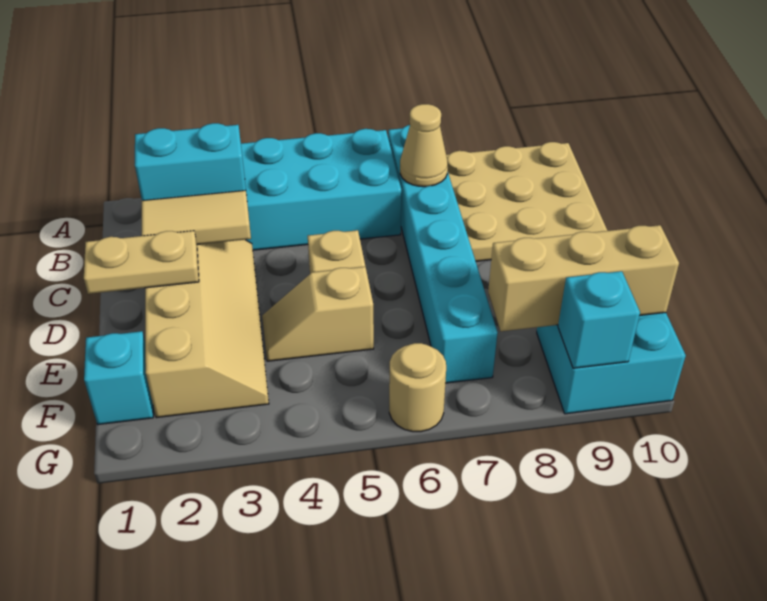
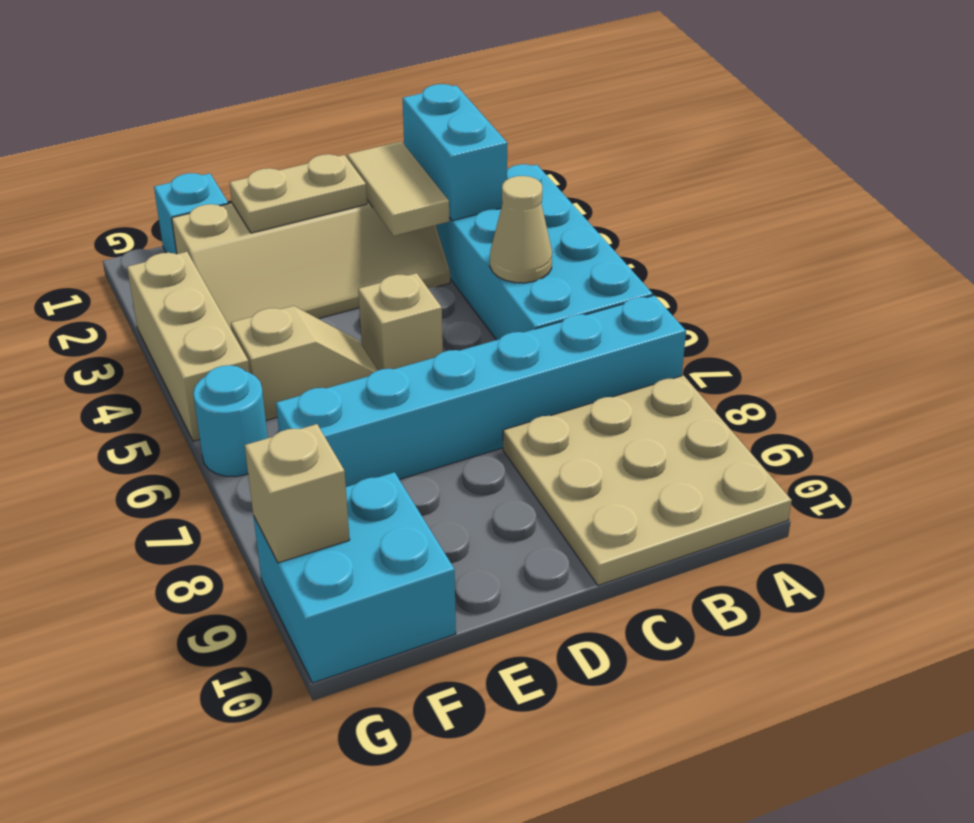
tan cone B7 level 2 -> tan cone B5 level 2
tan plate D1:D2 level 2 -> tan plate D2:E2 level 2
tan slope E4:E5 level 1 top 5 -> tan slope E5:F5 level 1 top F
tan brick F8:F10 level 2 -> tan brick G3:G5 level 1
tan round brick G6 level 1 -> cyan round brick G6 level 1
cyan brick G9 level 2 -> tan brick G9 level 2

